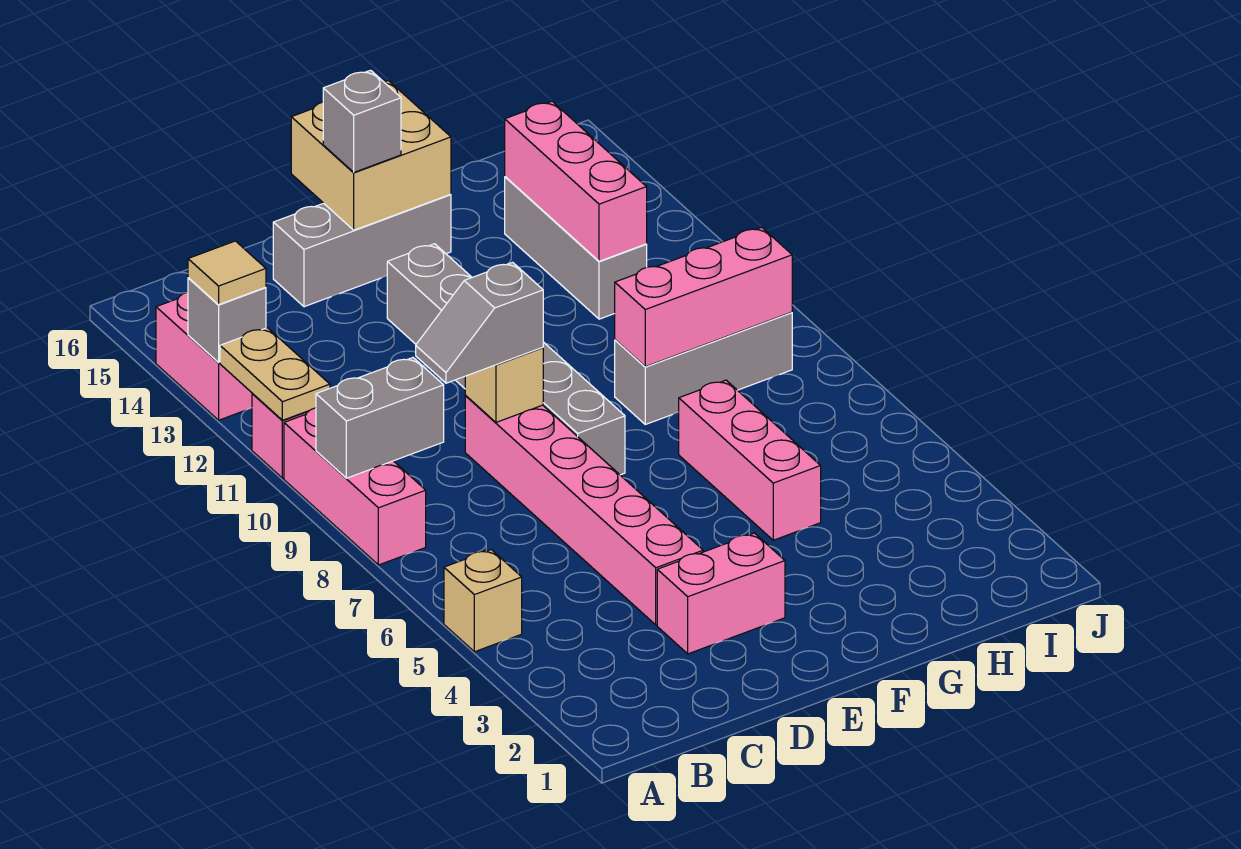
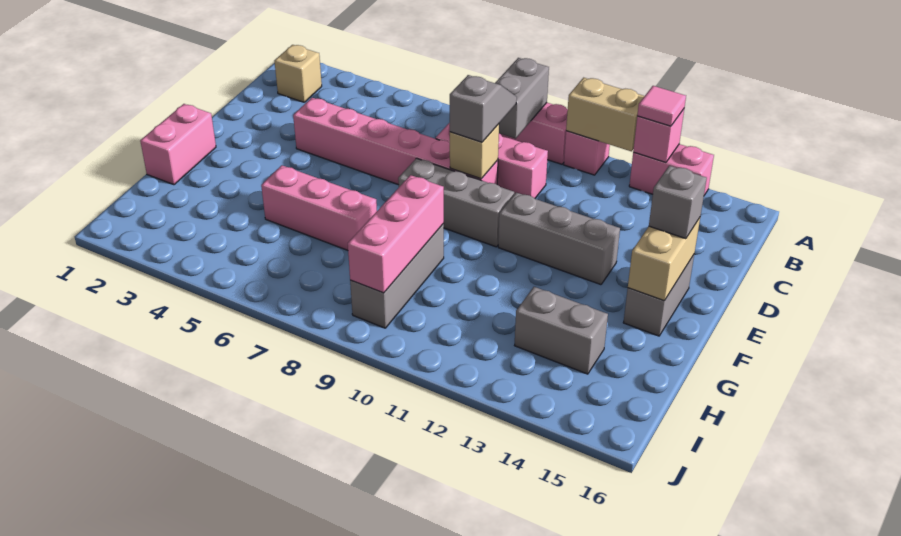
tan brick A5 level 1 -> tan brick B2 level 1
tan plate A11:A12 level 2 -> tan brick A11:A12 level 2
grey brick A13 level 2 -> pink brick A13 level 2
tan tile A13 level 3 -> pink tile A13 level 3
pink brick D3:E3 level 1 -> pink brick F1:G1 level 1
grey brick D15:F15 level 1 -> grey brick E15:F15 level 1
tan brick E15:F16 level 2 -> tan brick E15:F15 level 2
grey brick H12:H14 level 1 -> grey brick H13:H14 level 1
pink brick H12:H14 level 2 -> pink brick C8:C10 level 1

